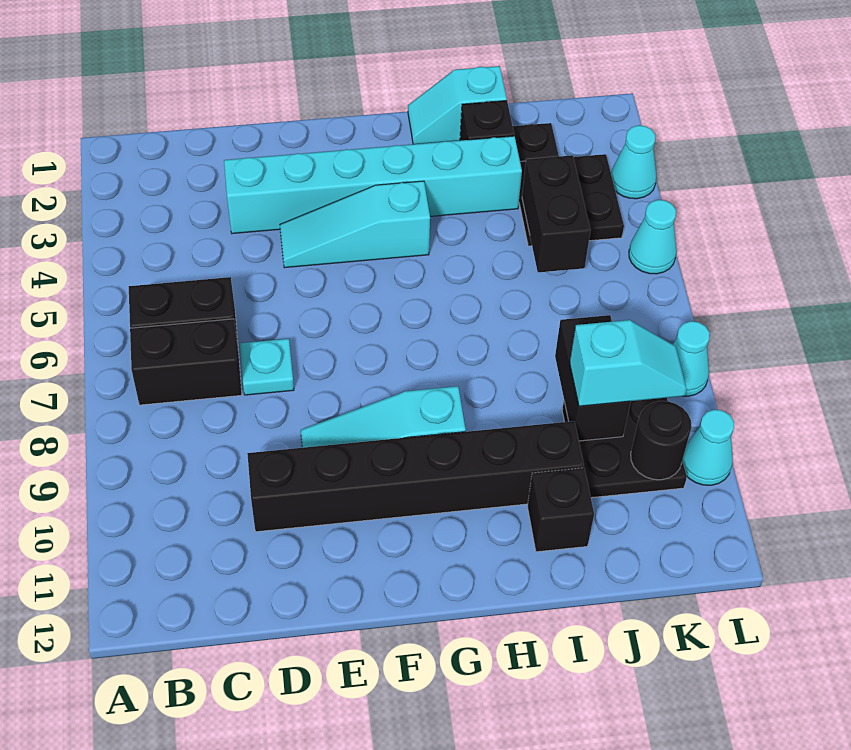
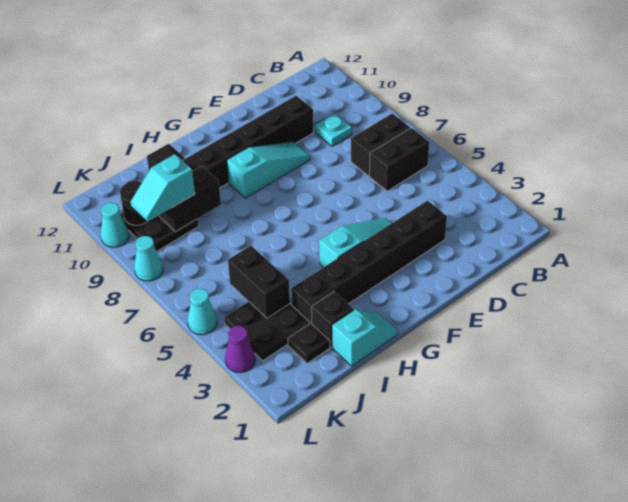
cyan brick D3:I3 level 1 -> black brick D3:I3 level 1
cyan plate D7 level 1 -> cyan plate C9 level 1
black brick J8:J9 level 2 -> black brick I9:J9 level 2
cyan cone L3 level 1 -> purple cone L3 level 1

